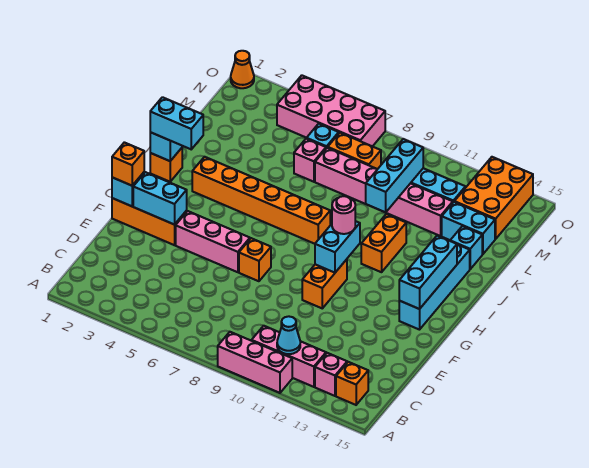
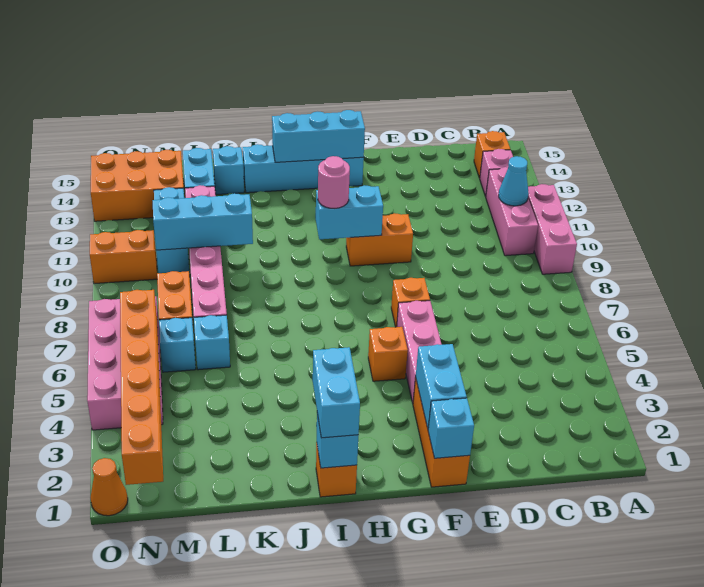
orange brick F1 level 3 -> orange brick G5 level 1
orange brick I3:I8 level 1 -> orange brick N1:N6 level 2
orange brick I11:J11 level 1 -> orange brick N10:O10 level 1
pink brick L6 level 1 -> cyan brick L6 level 1

